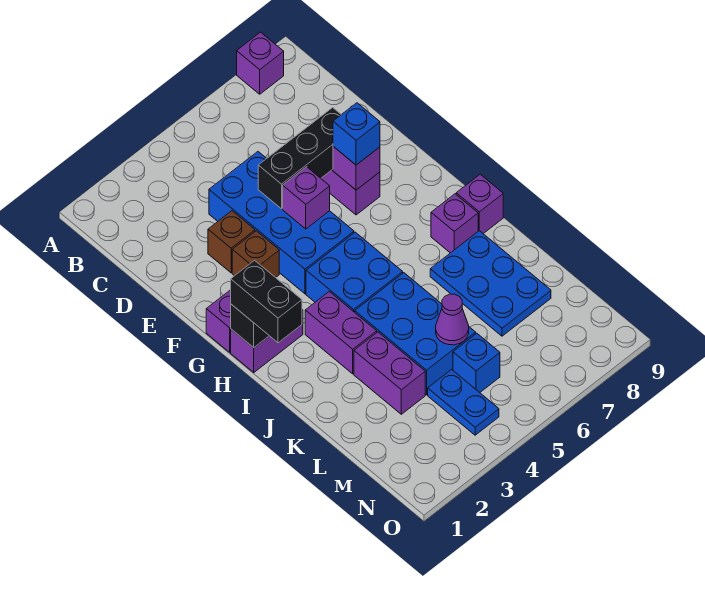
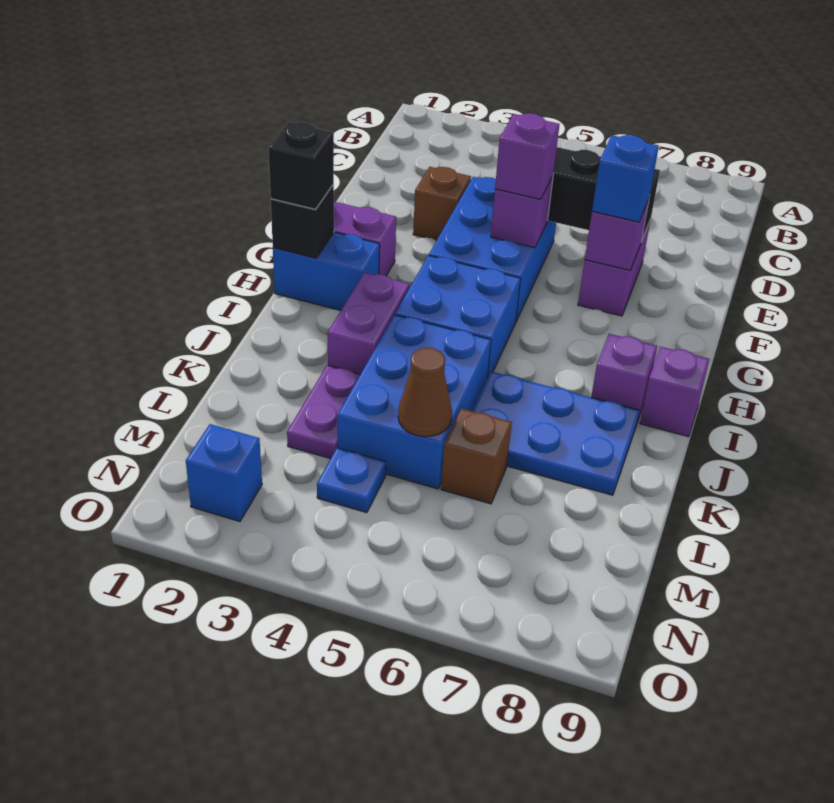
purple brick A8 level 1 -> purple brick F5 level 3
blue brick D4:G5 level 1 -> blue brick E4:G5 level 1
brown brick F3 level 1 -> brown brick L6 level 1
purple brick H1:H2 level 1 -> blue brick H1:H2 level 1
black brick H1:I1 level 3 -> black brick H1 level 3
blue plate J7:L8 level 1 -> blue plate J6:K8 level 1
purple brick K3:L3 level 1 -> purple plate K3:L3 level 1
purple cone L5 level 2 -> brown cone L5 level 2
blue plate M4:N4 level 1 -> blue plate M4 level 1
blue brick M5 level 1 -> blue brick N2 level 1

